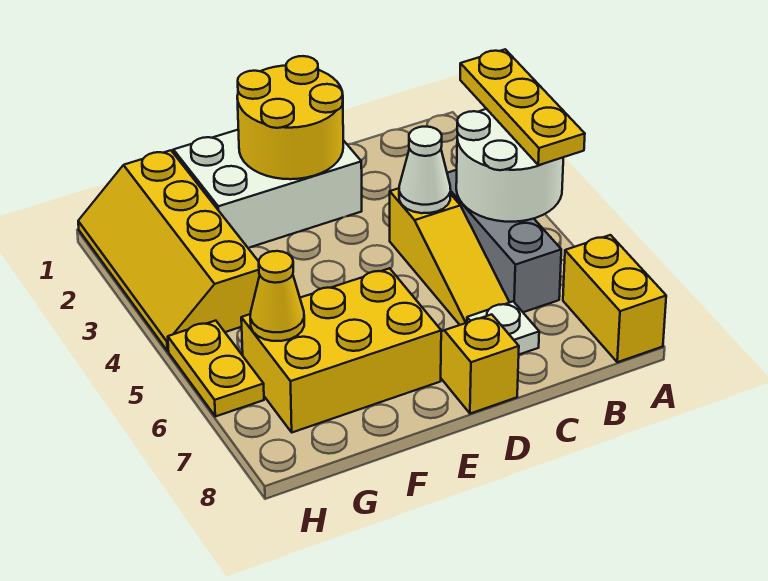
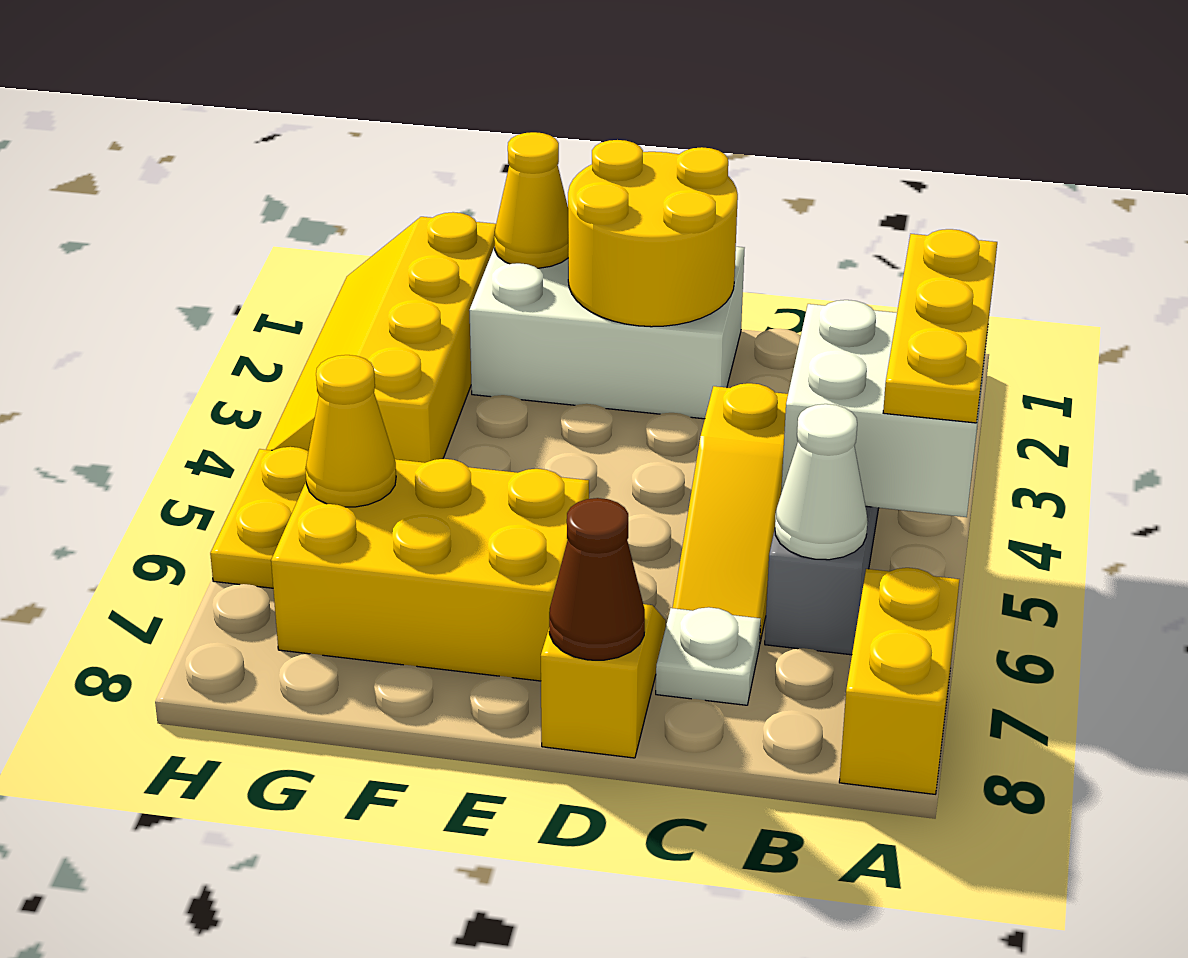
white round brick A4:B5 level 2 -> white brick A4:B5 level 2
white cone C4 level 2 -> white cone B6 level 2
none -> brown cone D8 level 2
none -> yellow cone F1 level 2

